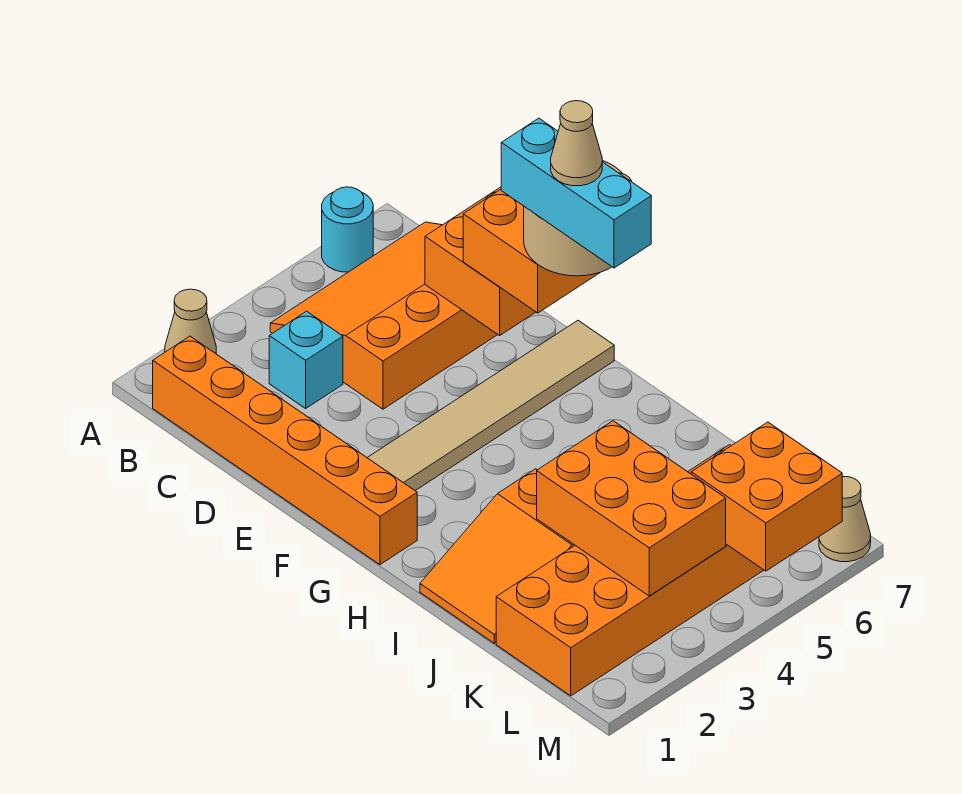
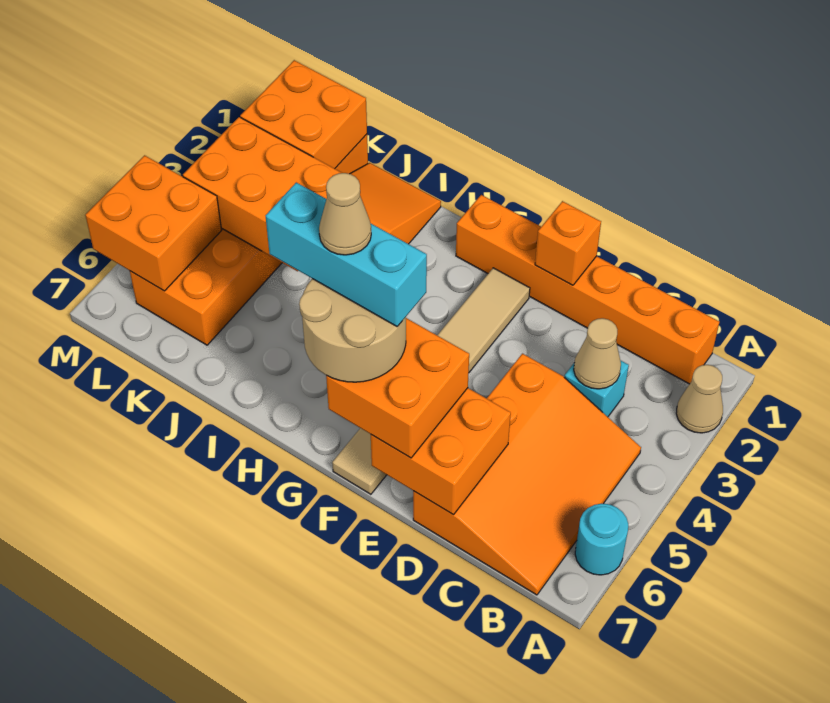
none -> orange brick E1 level 2
none -> orange brick K1:L2 level 2
tan cone M7 level 1 -> tan cone C3 level 2

